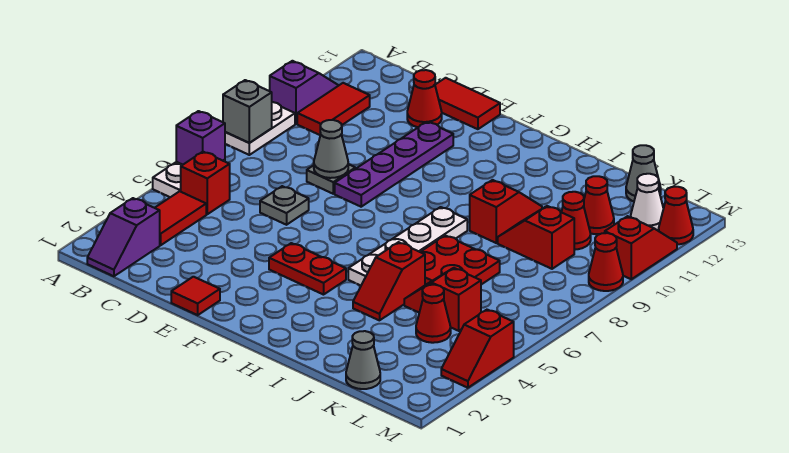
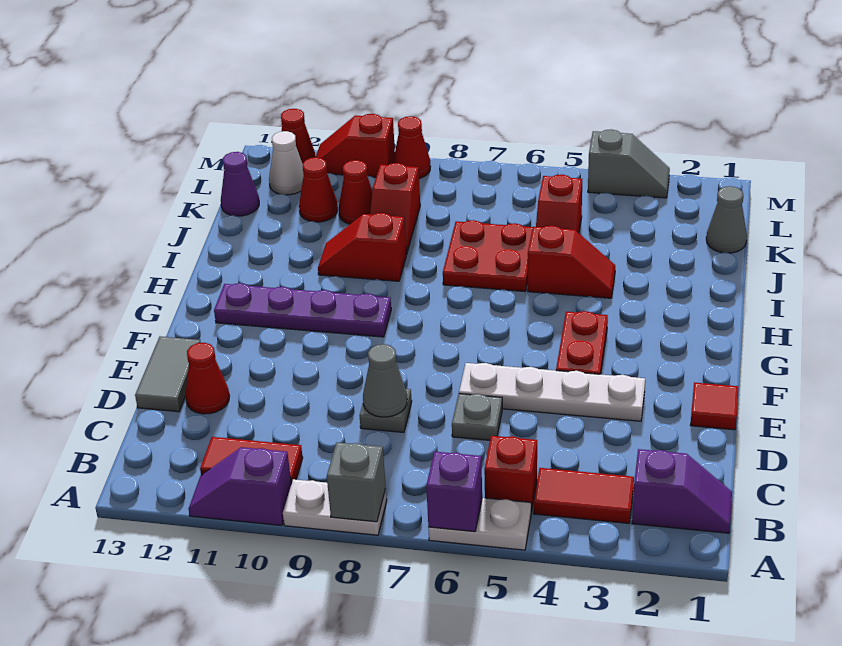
red tile D13:E13 level 1 -> grey tile D13:E13 level 1
purple plate E8:E11 level 1 -> purple plate G9:G12 level 1
white plate H5:H8 level 1 -> white plate E3:E6 level 1
red cone K4 level 1 -> none
grey cone K13 level 1 -> purple cone K13 level 1
red slope M3:M4 level 1 top 4 -> grey slope M3:M4 level 1 top 4

